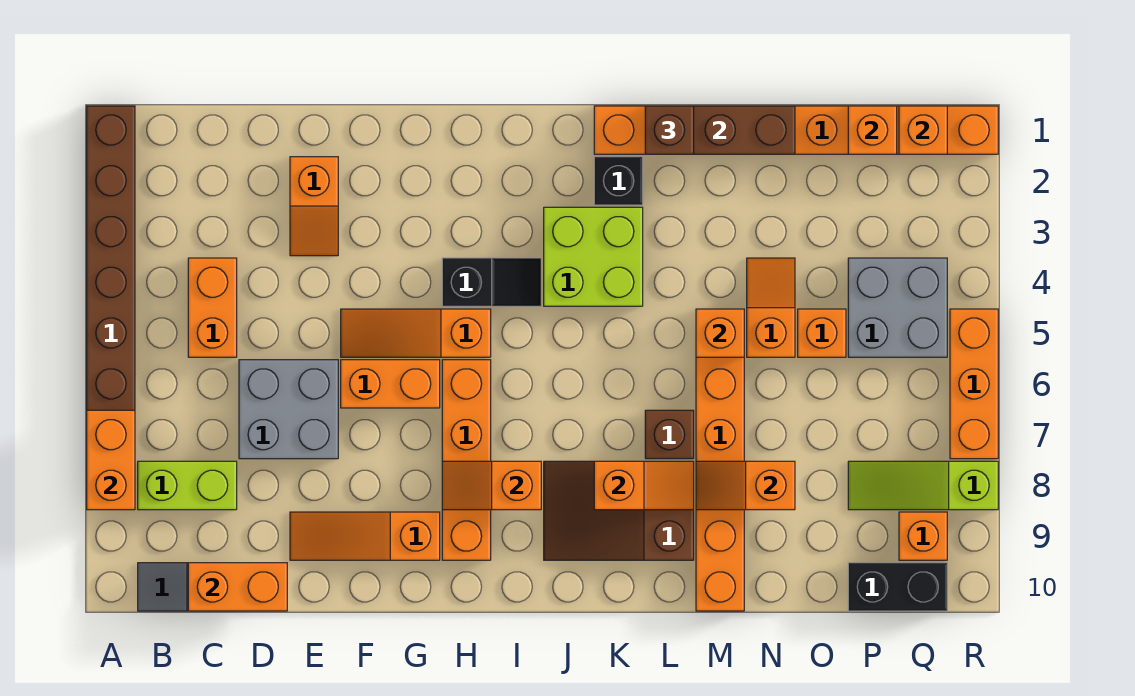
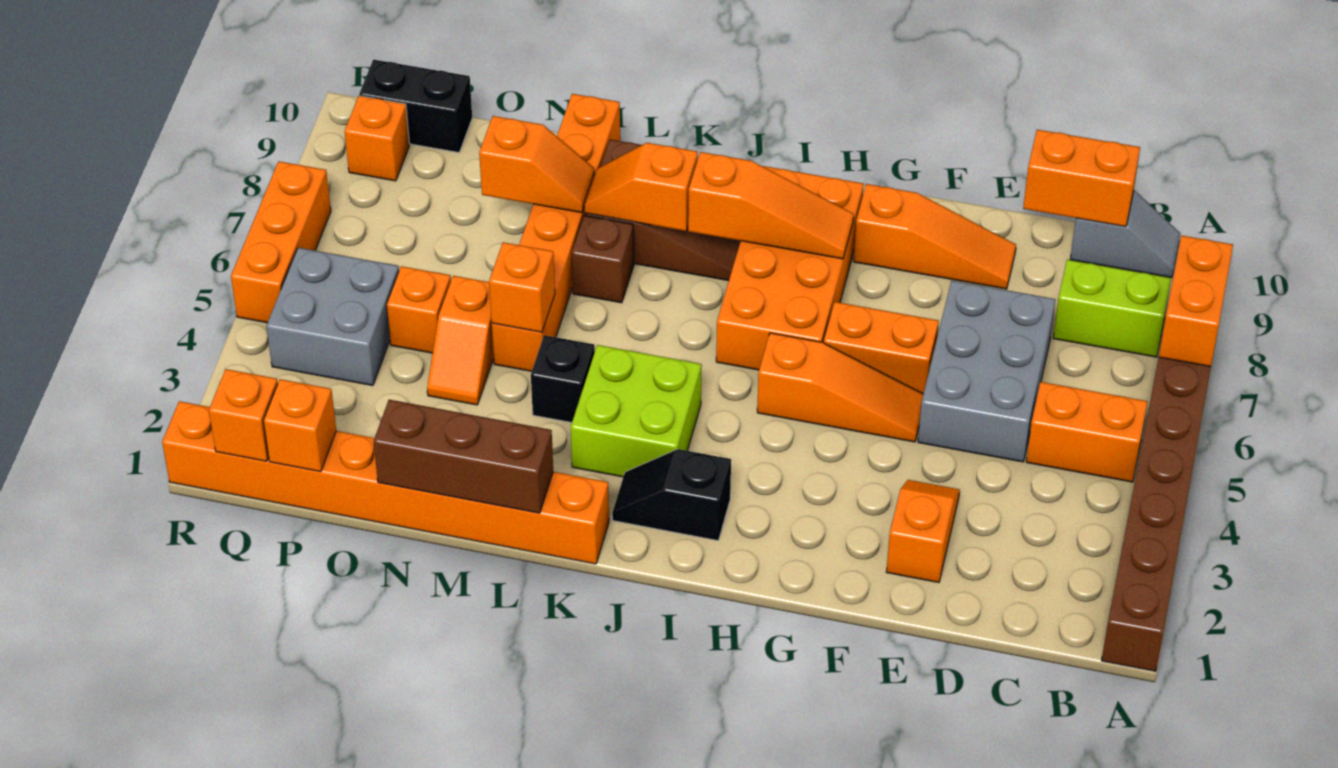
orange brick C4:C5 level 1 -> orange brick B5:C5 level 1
grey brick D6:E7 level 1 -> grey brick D5:E7 level 1
black slope H4:I4 level 1 top H -> black slope I2:J2 level 1 top I
orange brick H6:H9 level 1 -> orange brick H6:I9 level 1
orange slope H8:I8 level 2 top I -> orange slope H8:J8 level 2 top J
black brick K2 level 1 -> black brick L4 level 1
brown brick L1 level 3 -> none
lime slope P8:R8 level 1 top R -> none

